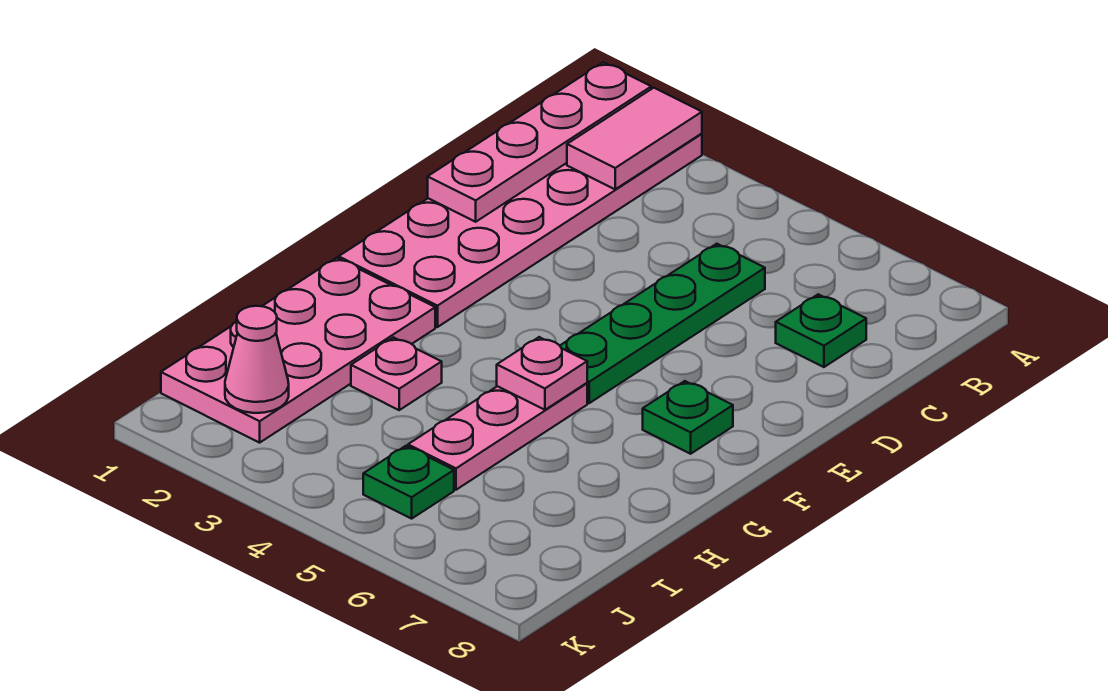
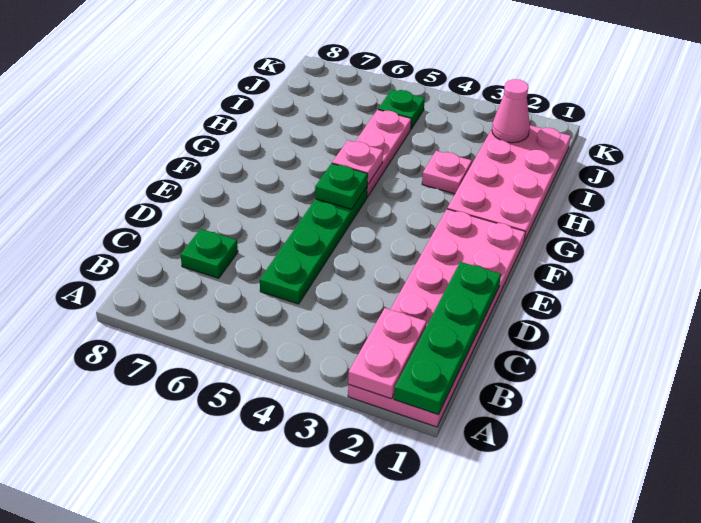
pink plate A1:D1 level 2 -> green plate A1:D1 level 2
pink tile A2:B2 level 2 -> pink plate A2:B2 level 2
green plate F7 level 1 -> green plate F5 level 2

